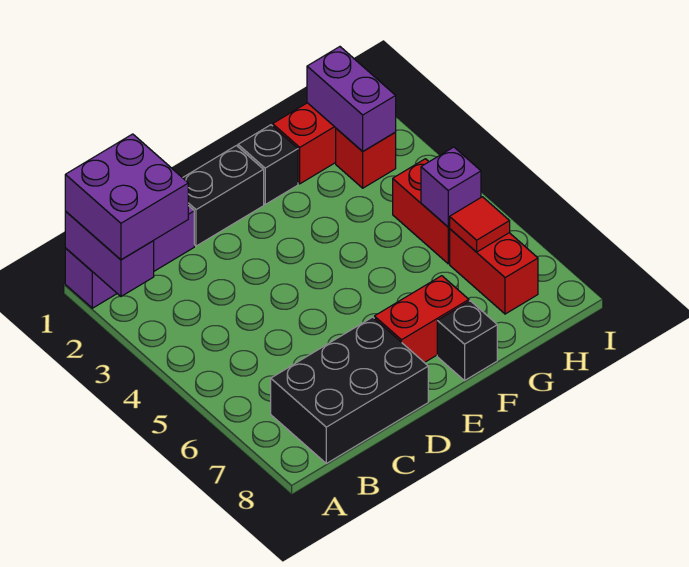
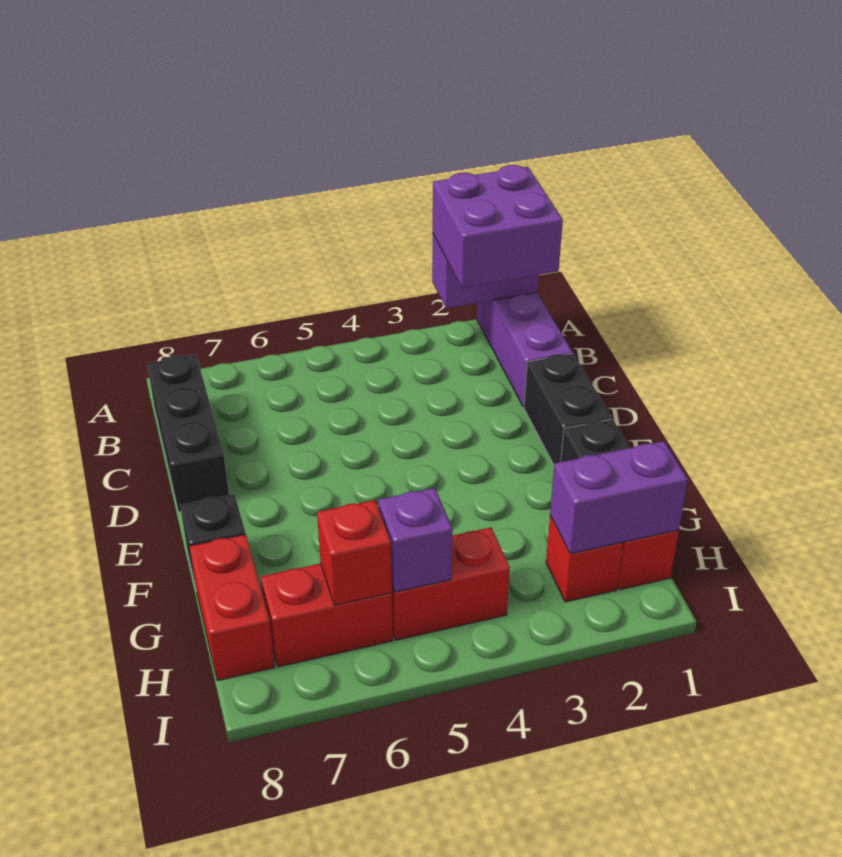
black brick B7:D8 level 1 -> black brick B8:D8 level 1
red brick E7:F7 level 1 -> red brick G8:H8 level 1
red tile H6 level 2 -> red brick H6 level 2

